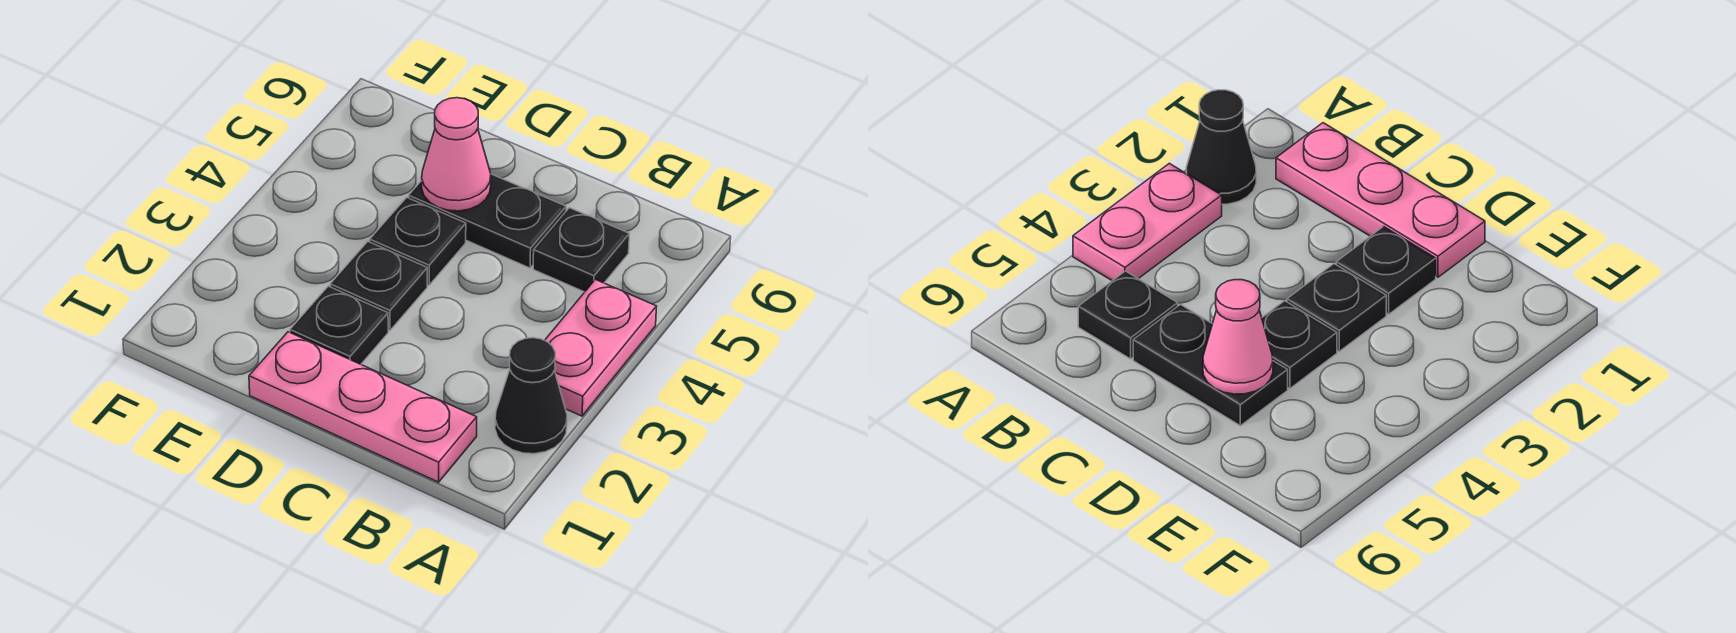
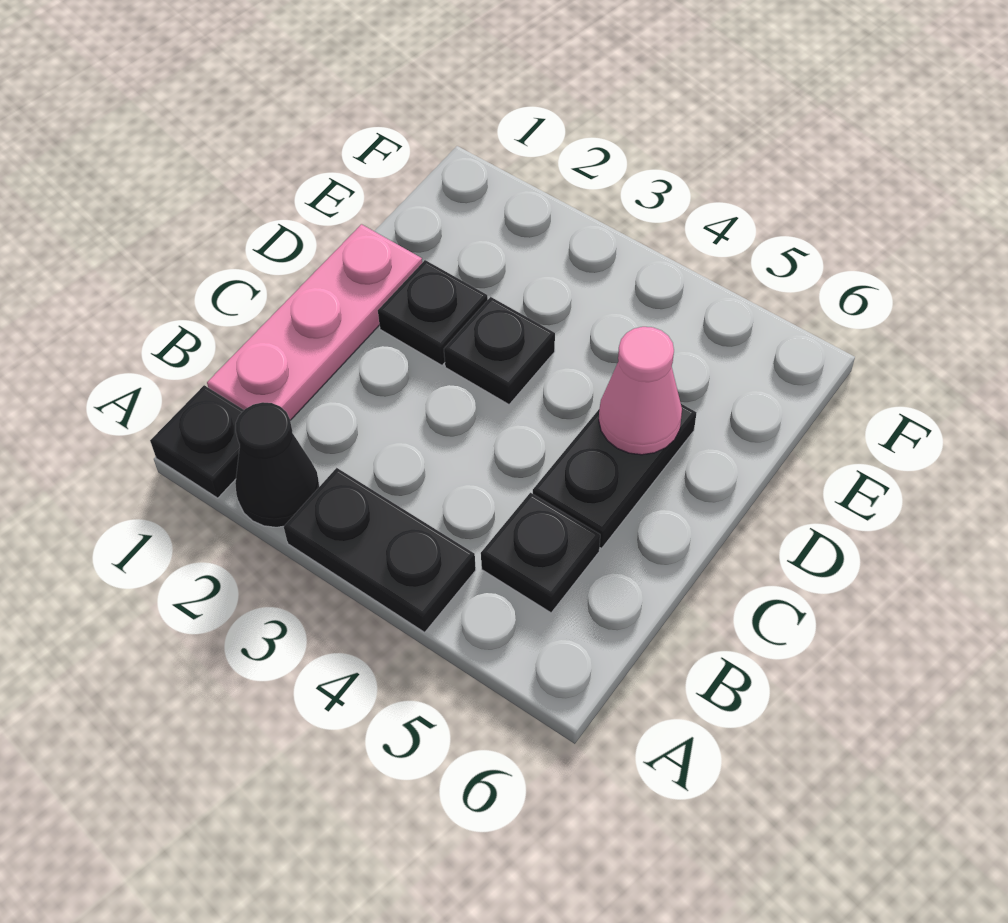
pink plate A3:A4 level 1 -> black plate A3:A4 level 1
black plate D4 level 1 -> black plate A1 level 1

